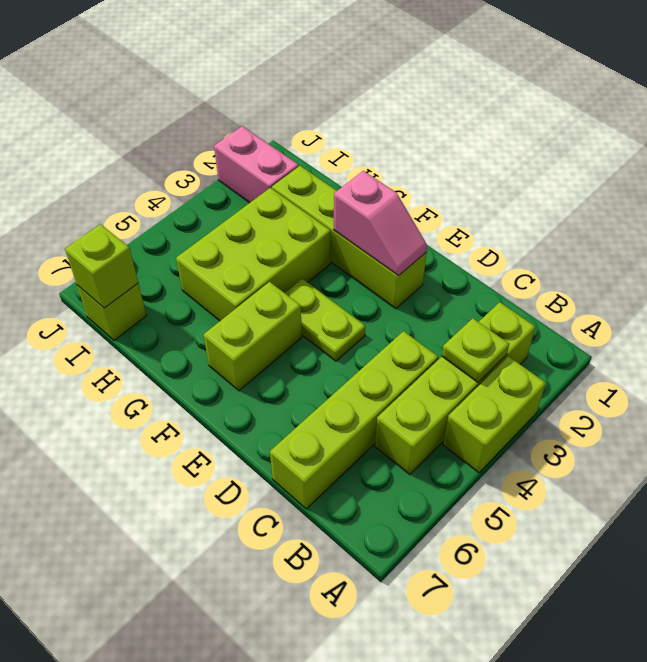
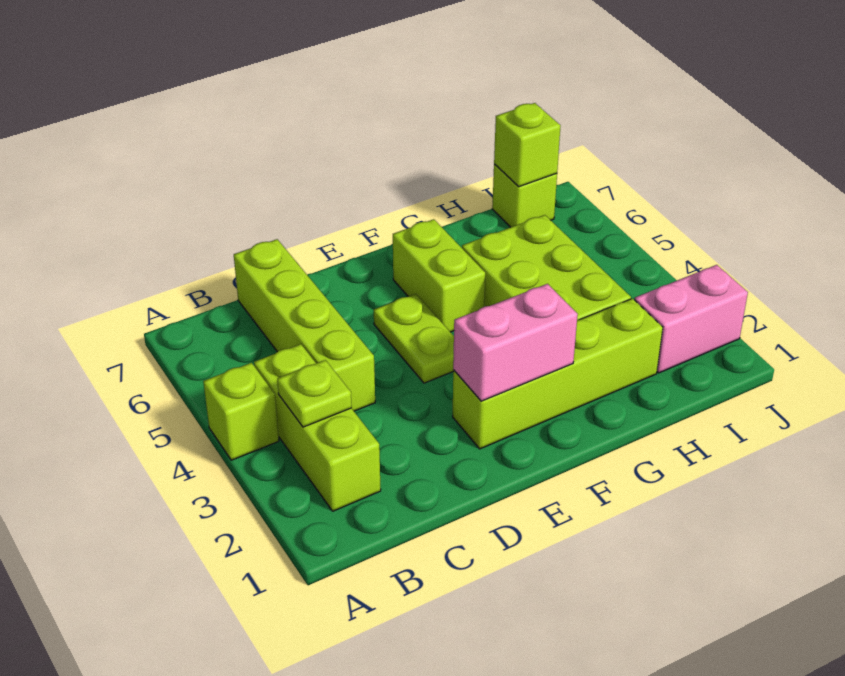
lime brick A3:A4 level 1 -> lime brick A4 level 1
lime brick B2:B5 level 1 -> lime brick B2:B4 level 1
pink slope E2:F2 level 2 top F -> pink brick E2:F2 level 2
lime plate E4:F4 level 1 -> lime plate E4:E5 level 1

